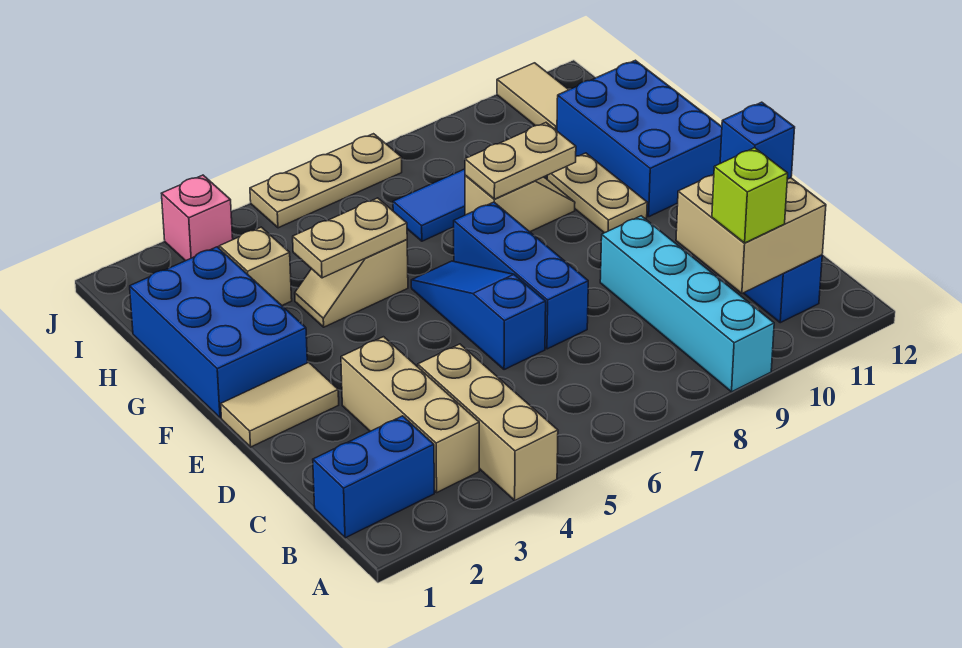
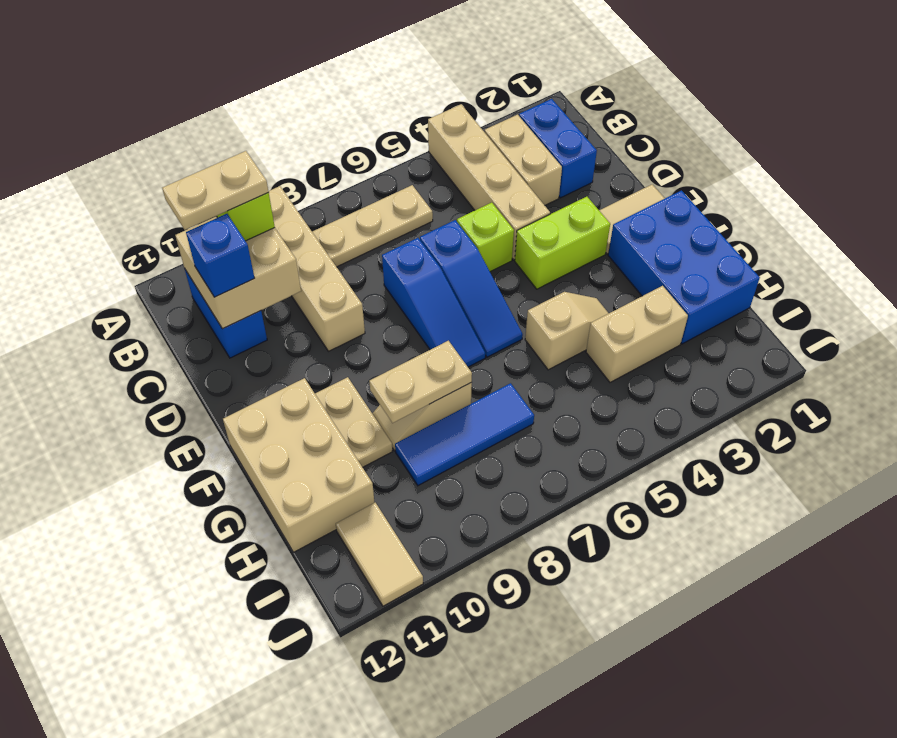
tan brick A4:C4 level 1 -> tan brick A4:D4 level 1
cyan brick A9:D9 level 1 -> tan brick A9:D9 level 1
blue brick B1:B2 level 1 -> blue brick B2:C2 level 1
tan brick B3:D3 level 1 -> tan brick B3:C3 level 1
none -> lime brick D5 level 1
blue brick D7:F7 level 1 -> blue slope D7:F7 level 1 top D
none -> lime brick E3:E4 level 1
blue brick F11:H12 level 1 -> tan brick F11:H12 level 1
tan plate G4:G5 level 2 -> tan plate B10:B11 level 4
tan brick H3 level 1 -> tan brick H3:H4 level 1
pink brick J3 level 1 -> none
tan plate J5:J7 level 1 -> tan plate B6:B8 level 1

